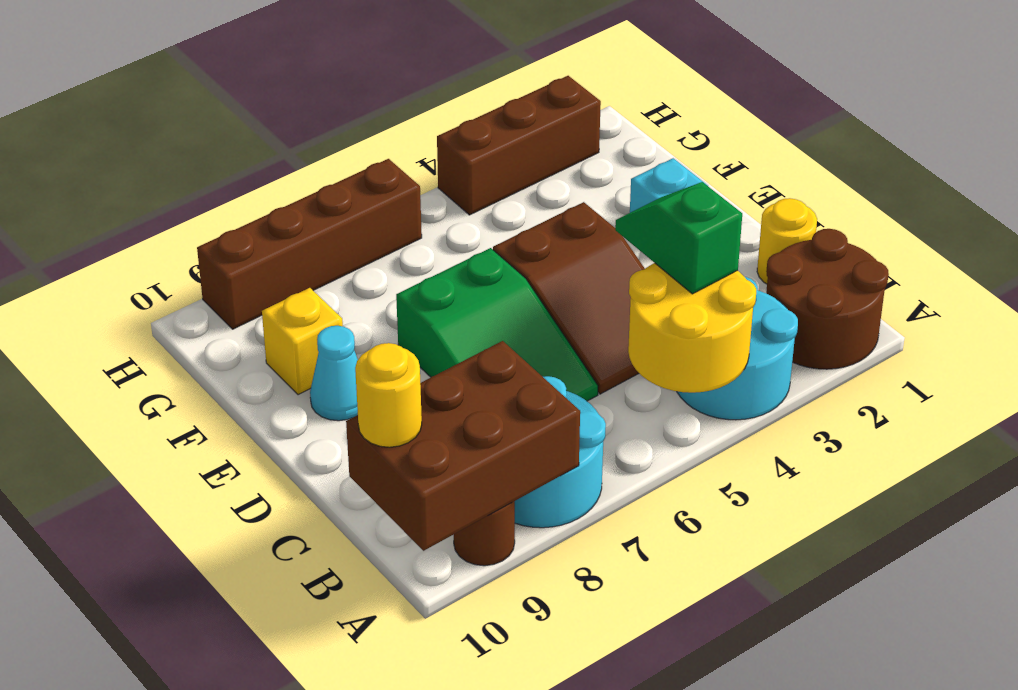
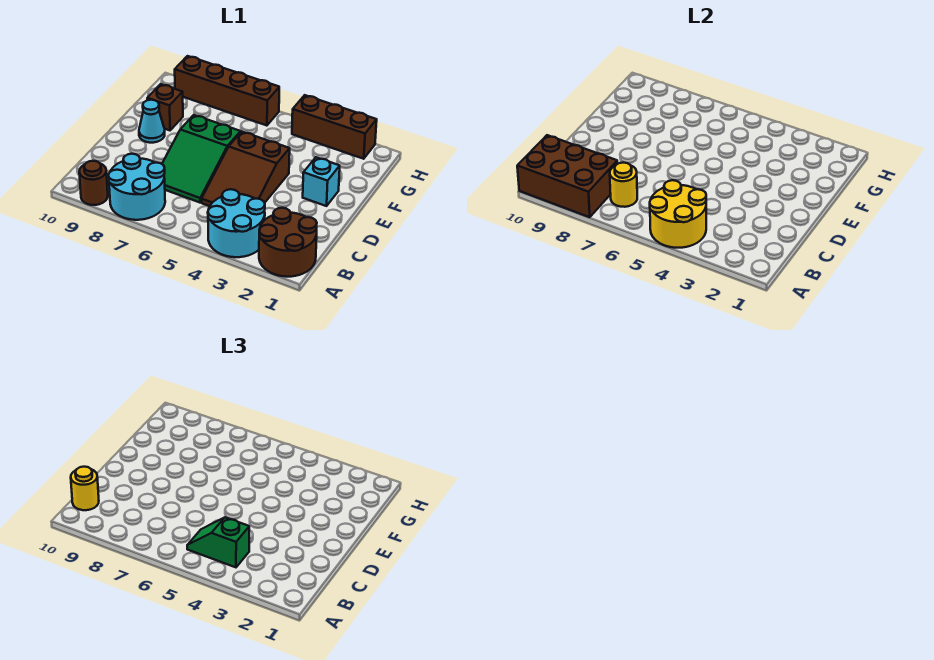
green slope B4:C4 level 3 top B -> green slope B4:B5 level 3 top 4
yellow round brick C1 level 1 -> yellow round brick B7 level 2
yellow brick F9 level 1 -> brown brick F9 level 1

